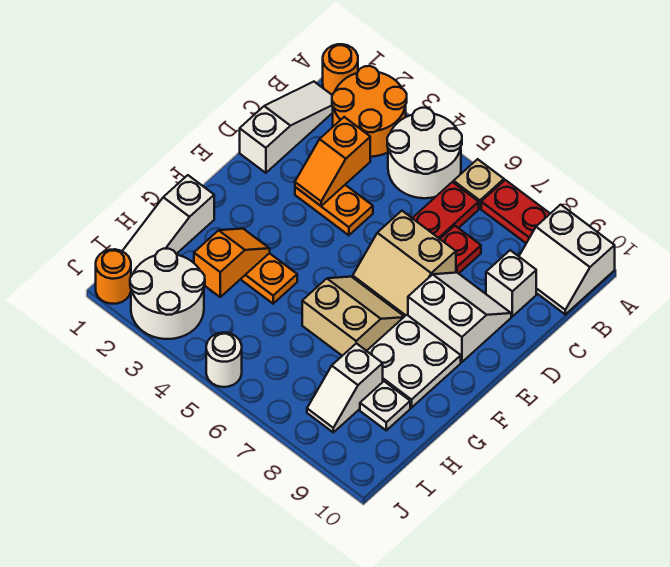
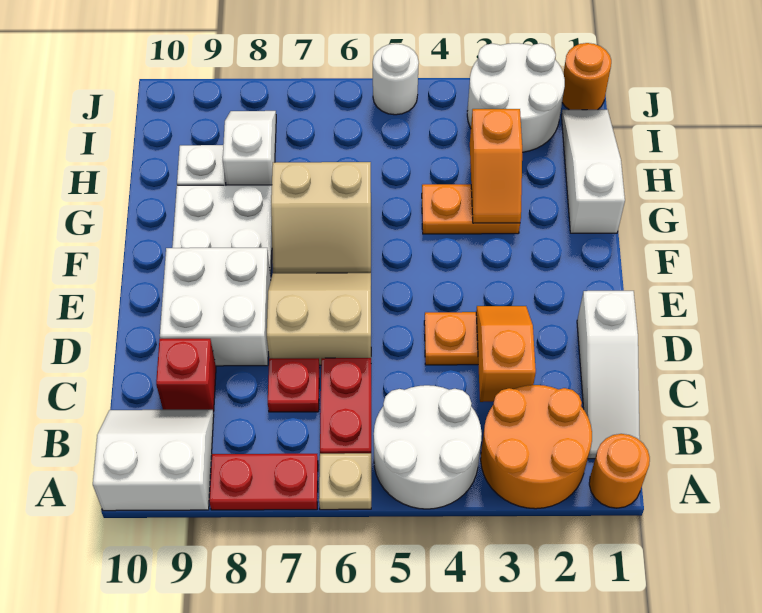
white brick C9 level 1 -> red brick C9 level 1
white slope D8:E9 level 1 top E -> white brick D8:E9 level 1

